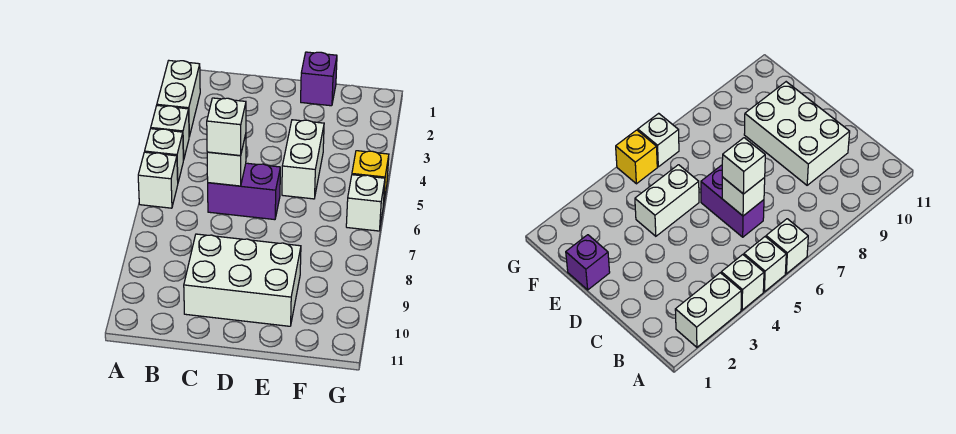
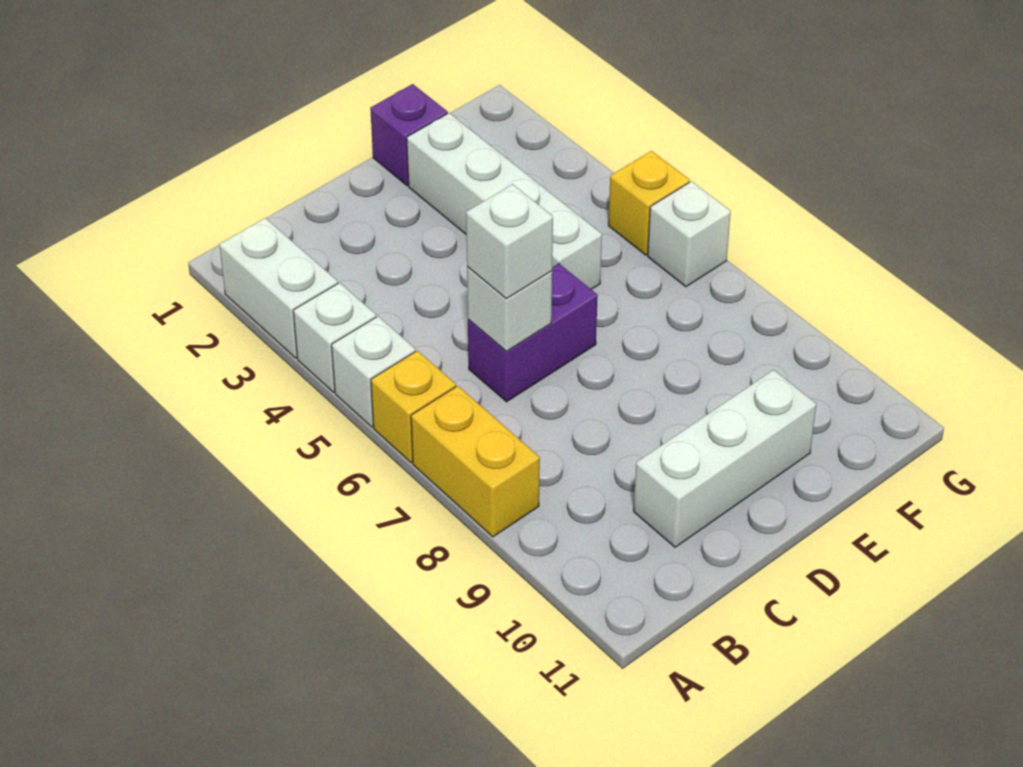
white brick A6 level 1 -> yellow brick A6 level 1
none -> yellow brick A7:A8 level 1
white brick C9:E10 level 1 -> white brick C10:E10 level 1
white brick E4:E5 level 1 -> white brick E2:E5 level 1

